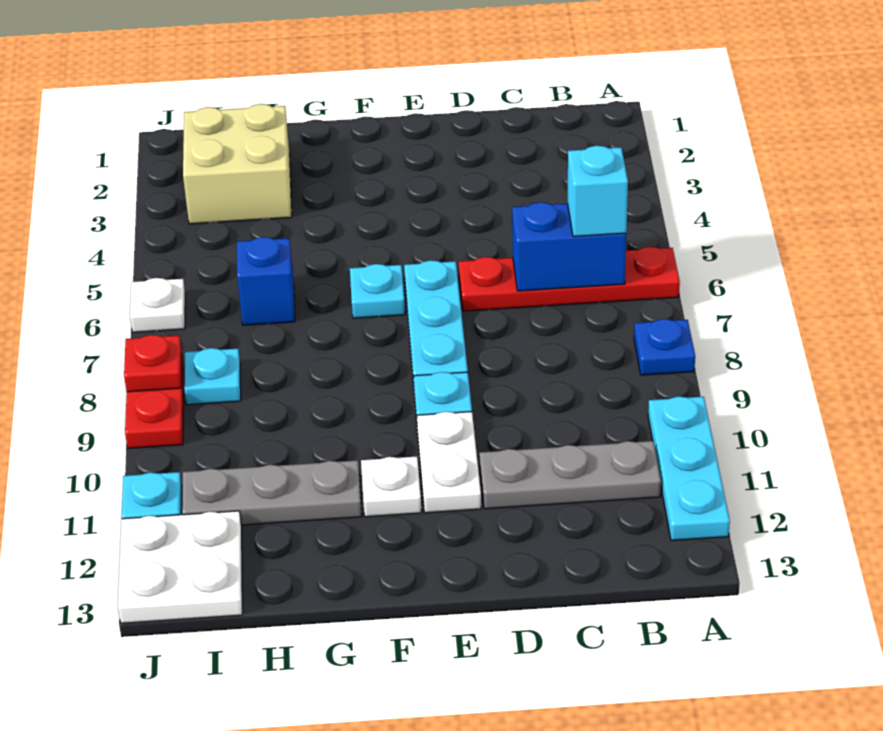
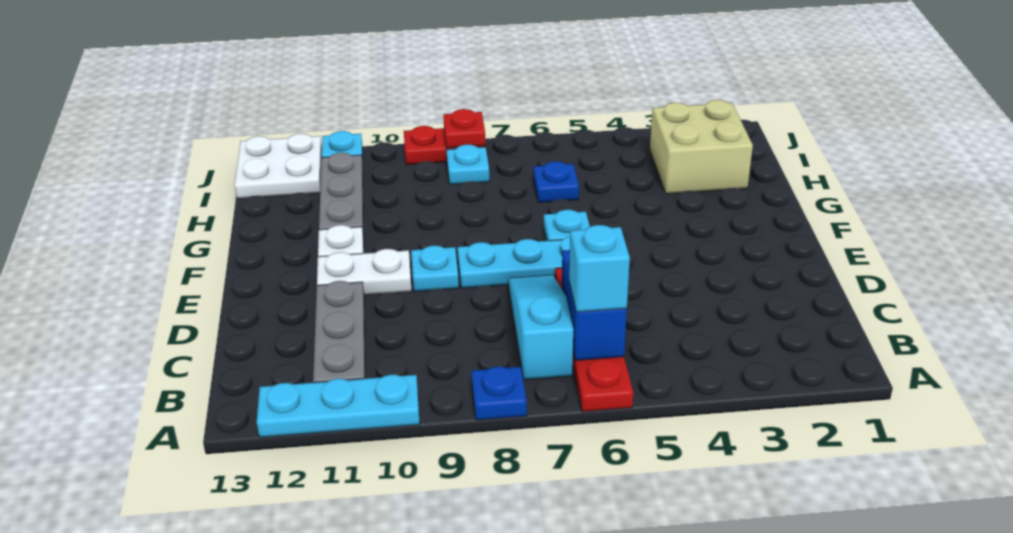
none -> cyan slope B7:D7 level 1 top B
blue brick H6 level 1 -> blue plate H6 level 1
white plate J6 level 1 -> none

